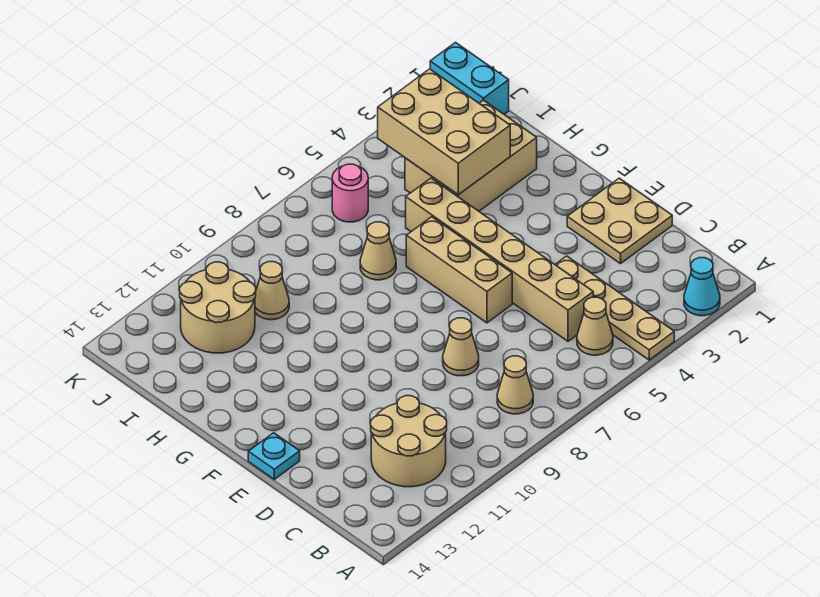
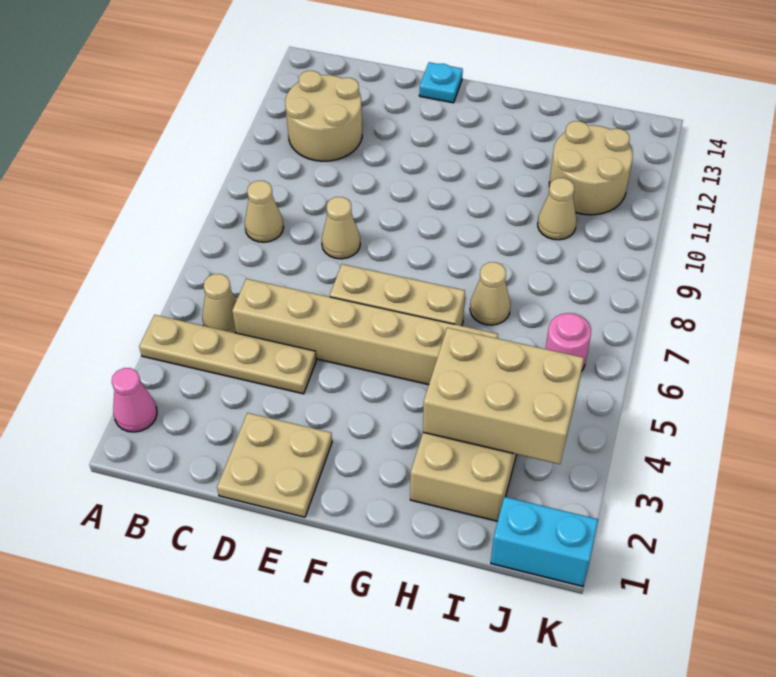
cyan cone A2 level 1 -> pink cone A2 level 1

